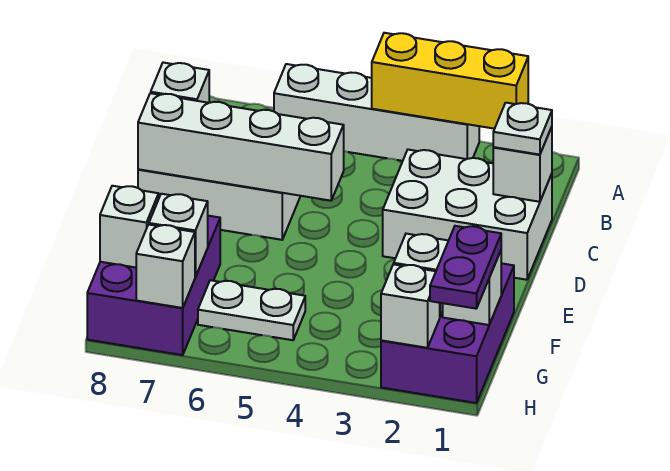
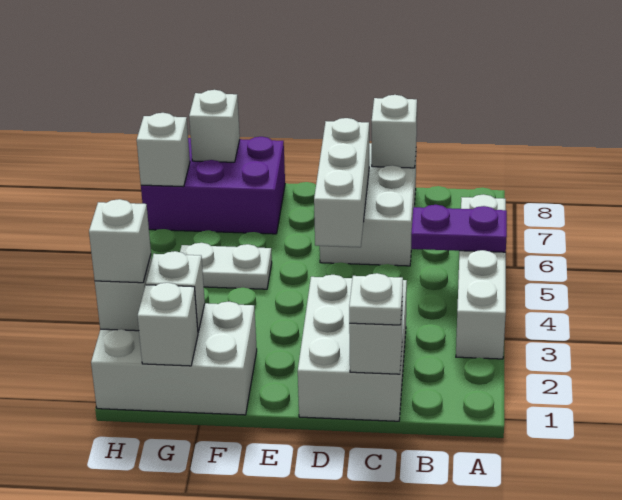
yellow brick A2:A4 level 2 -> none
white brick D5:D8 level 2 -> white brick D5:D7 level 2
purple brick F1:H2 level 1 -> white brick F1:H2 level 1
purple plate G1:H1 level 3 -> purple plate A5:B5 level 2
white plate G5:G6 level 1 -> white plate F5:G5 level 1
white brick G7 level 2 -> white brick H2 level 3

